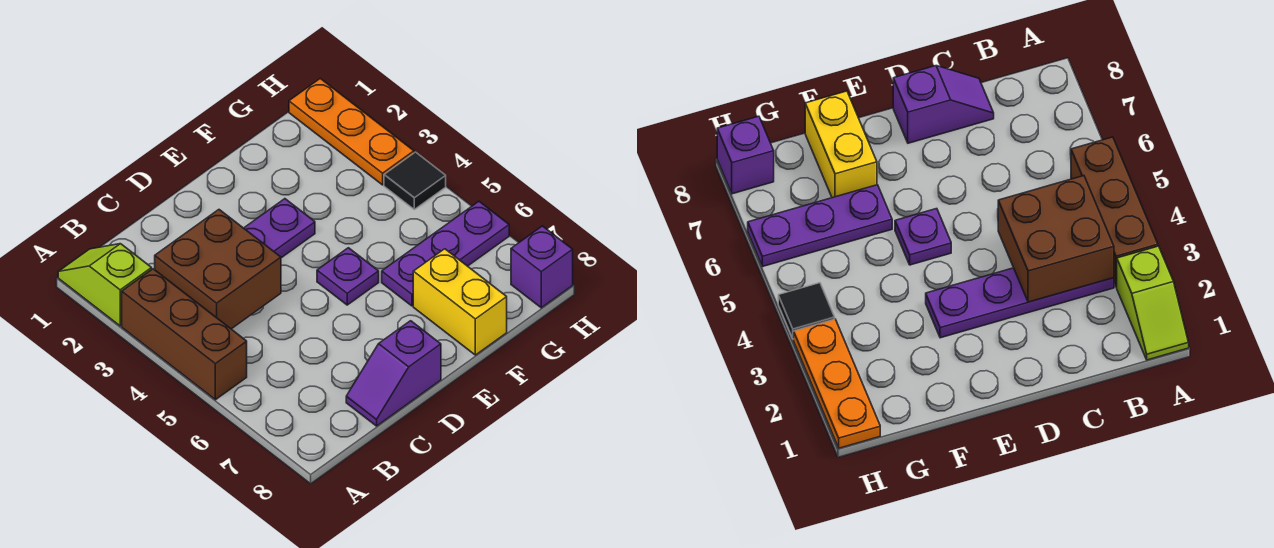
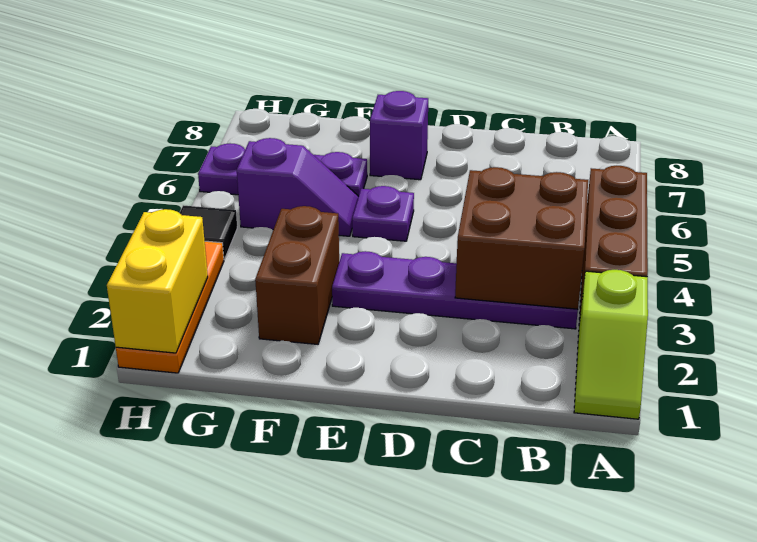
purple slope C8:D8 level 1 top D -> purple slope F5:G5 level 1 top G
none -> brown brick F2:F3 level 1
yellow brick F7:F8 level 1 -> yellow brick H1:H2 level 2
purple brick H8 level 1 -> purple brick E7 level 1

